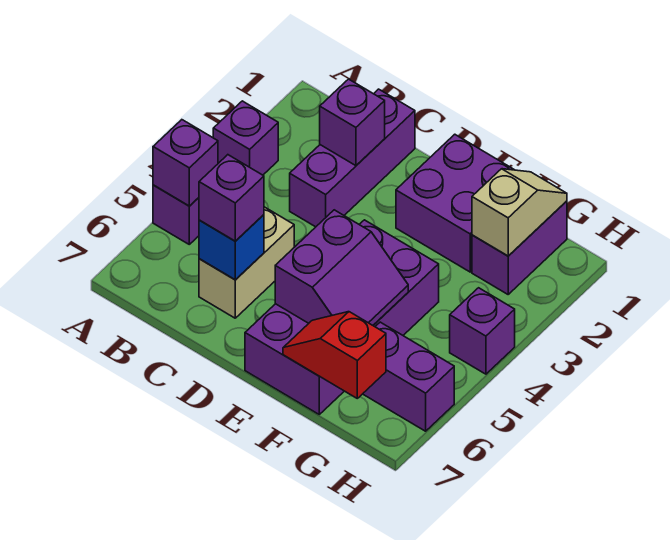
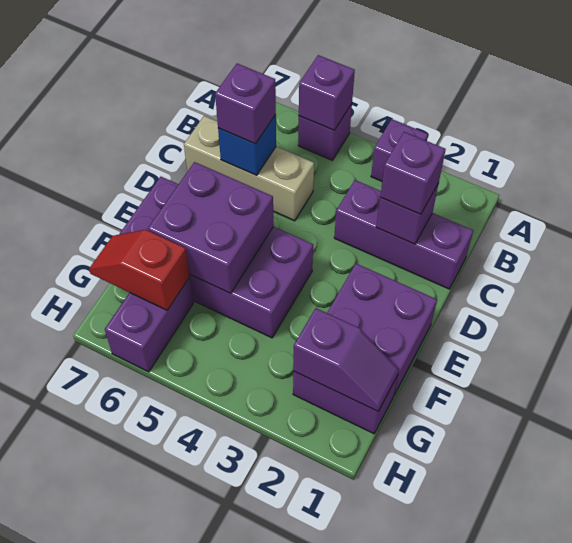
tan brick C5:C6 level 1 -> tan brick C5:C7 level 1
purple slope E5:F6 level 2 top E -> purple brick E5:F6 level 2
red slope F7:G7 level 2 top G -> red slope G6:G7 level 2 top 6
tan slope G1:G2 level 2 top 2 -> purple slope G1:G2 level 2 top 2
purple brick H4 level 1 -> purple brick C2 level 3

